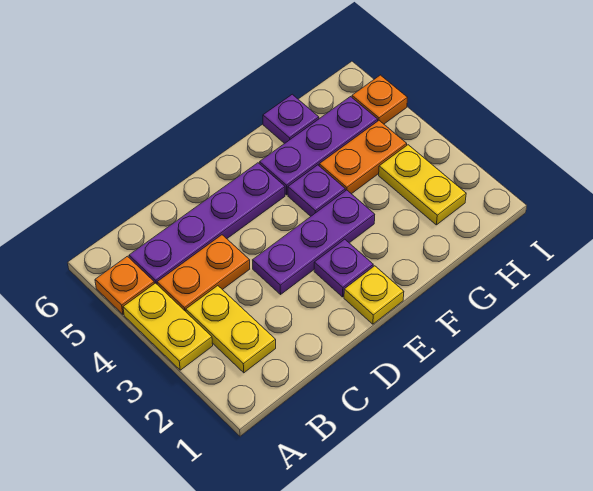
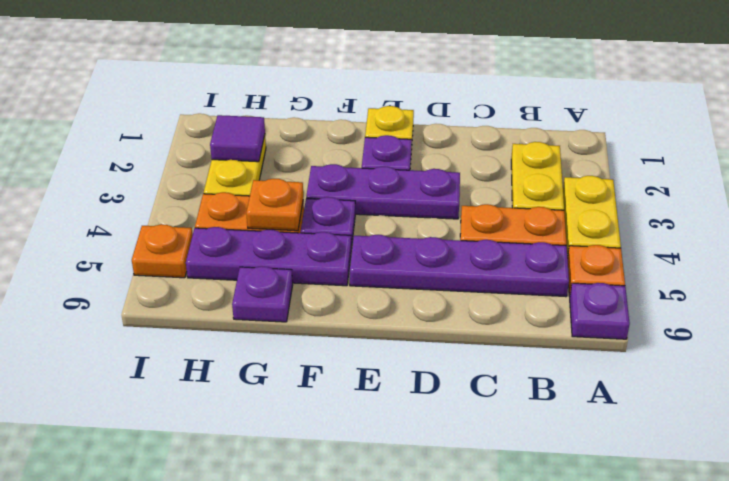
none -> purple plate A6 level 1
none -> orange plate G4 level 2
none -> purple tile H2 level 2

